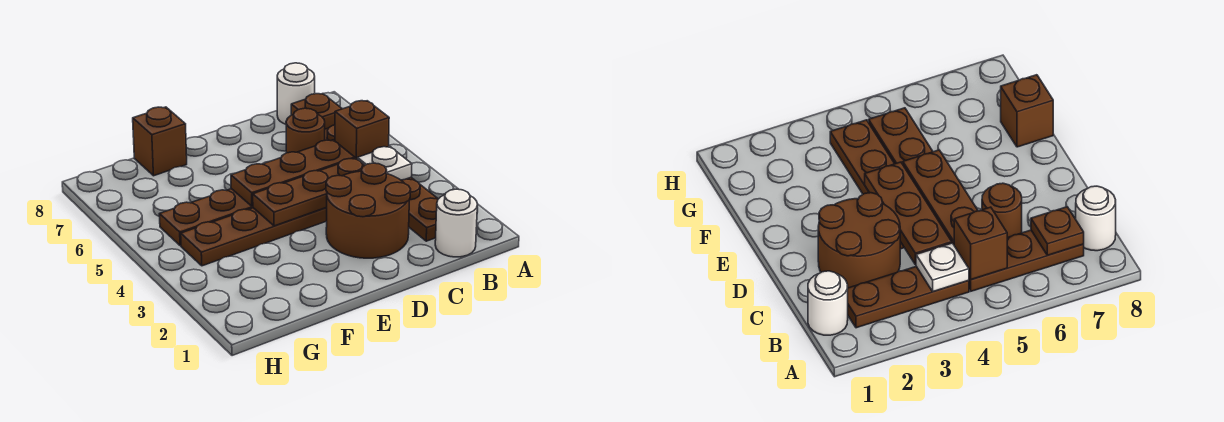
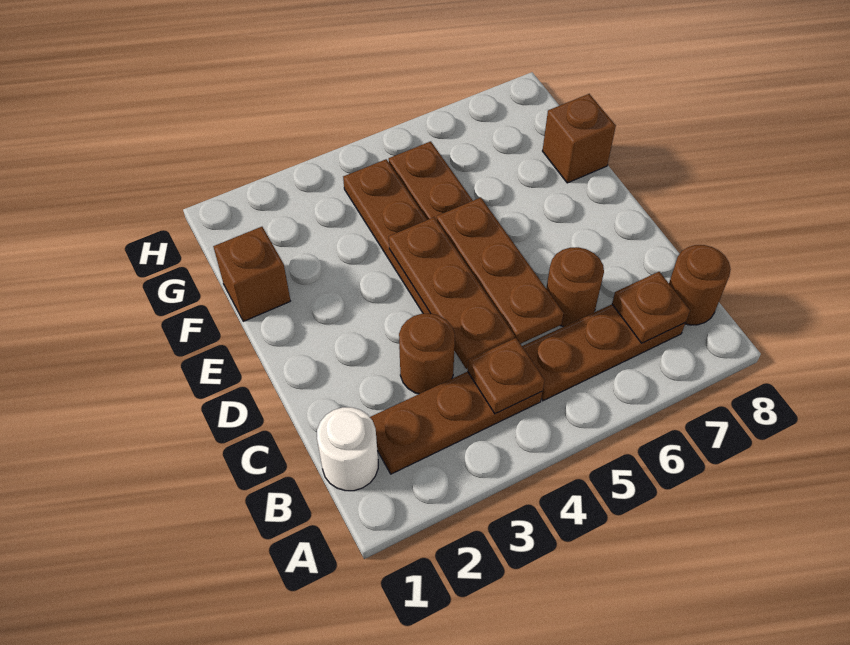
white plate B4 level 2 -> brown plate B4 level 2
brown brick B5 level 2 -> brown brick F1 level 1
white round brick B8 level 1 -> brown round brick B8 level 1
brown round brick C2:D3 level 1 -> brown round brick C3 level 1

